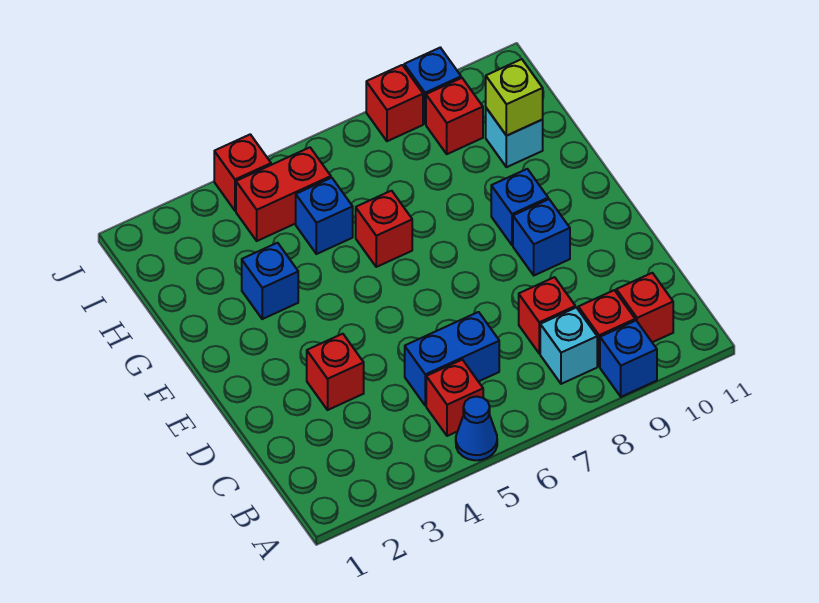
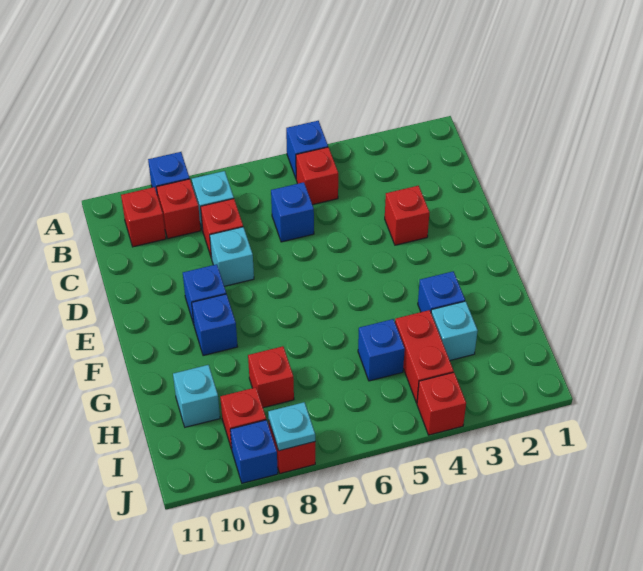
blue cone A5 level 1 -> blue brick A5 level 1
blue brick C5:C6 level 1 -> blue brick C6 level 1
none -> cyan brick D8 level 1
red brick G6 level 1 -> red brick H8 level 1
none -> cyan brick H3 level 1
lime brick H10 level 2 -> none
red brick I4:I5 level 1 -> red brick H4:I4 level 1
none -> cyan plate J8 level 2

